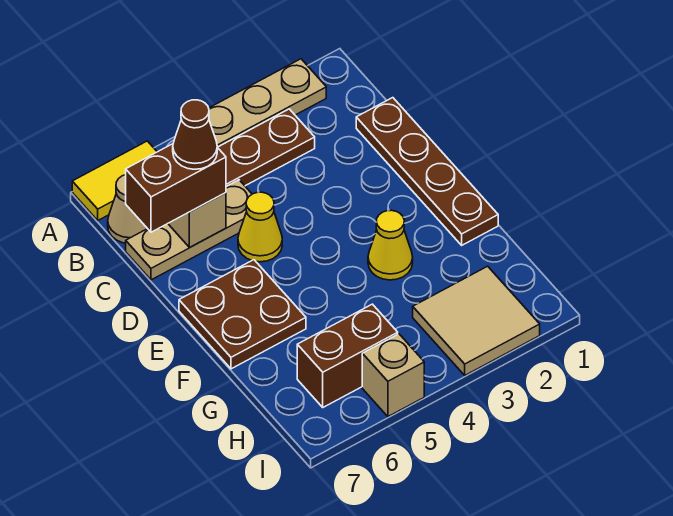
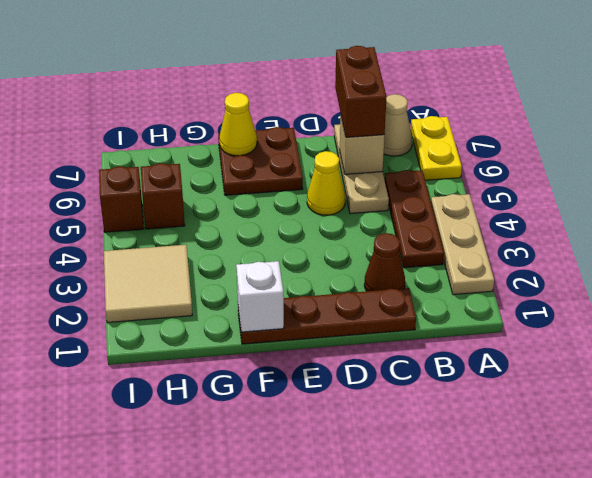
yellow tile A6:A7 level 1 -> yellow plate A6:A7 level 1
brown cone C6 level 4 -> brown cone C2 level 1
none -> white brick F1 level 2
yellow cone F3 level 1 -> yellow cone F7 level 2
brown brick H5:H6 level 1 -> brown brick H5 level 1
tan brick I5 level 1 -> brown brick I5 level 1

